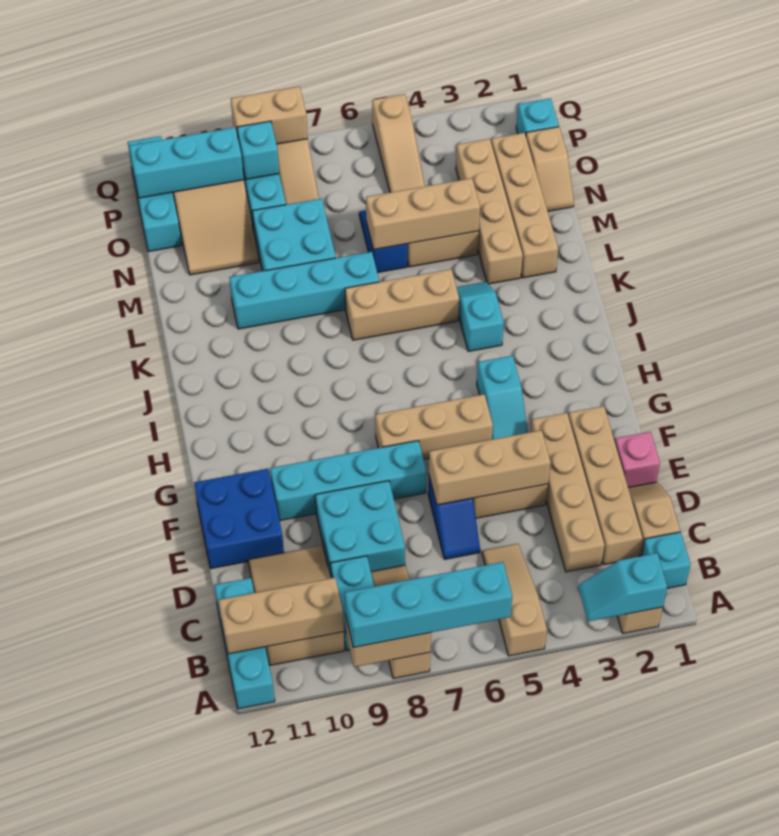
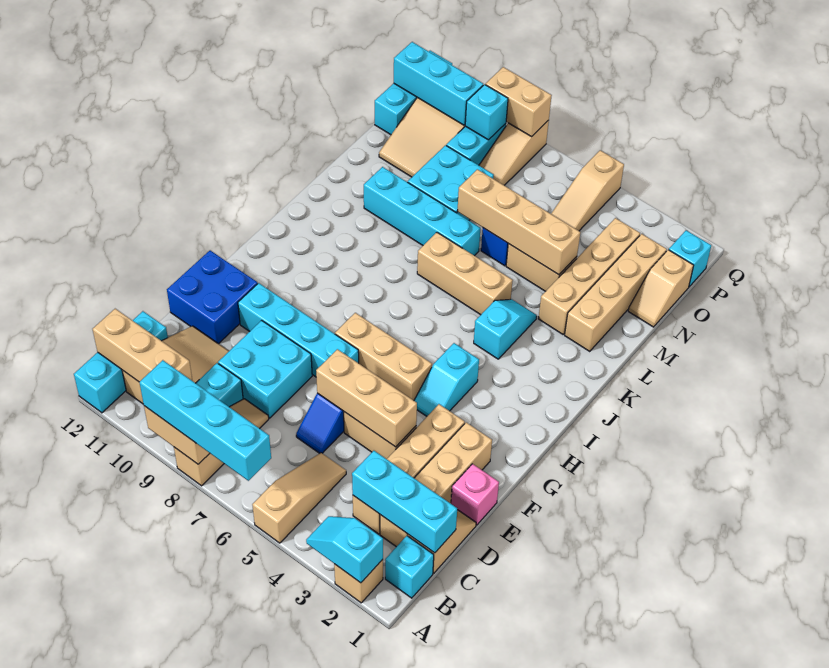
none -> cyan brick C1:C3 level 2
tan brick M4:M6 level 2 -> tan brick M4:M7 level 2

